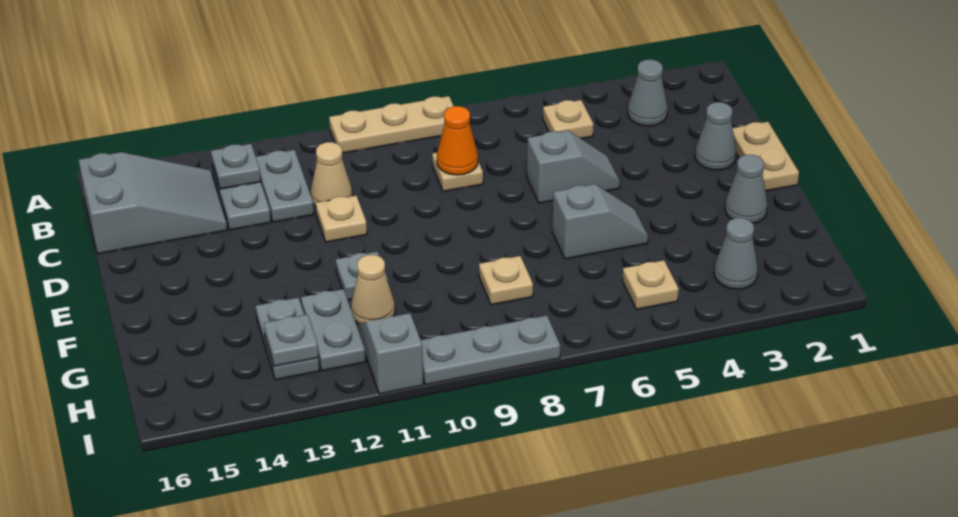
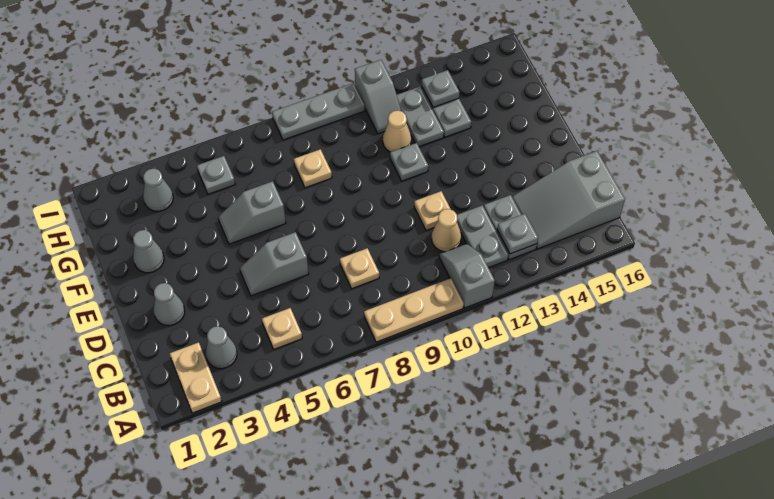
none -> grey slope A11:B11 level 1 top A
orange cone C8 level 2 -> none
tan plate D1:E1 level 1 -> tan plate A2:B2 level 1
tan plate H5 level 1 -> grey plate H5 level 1

